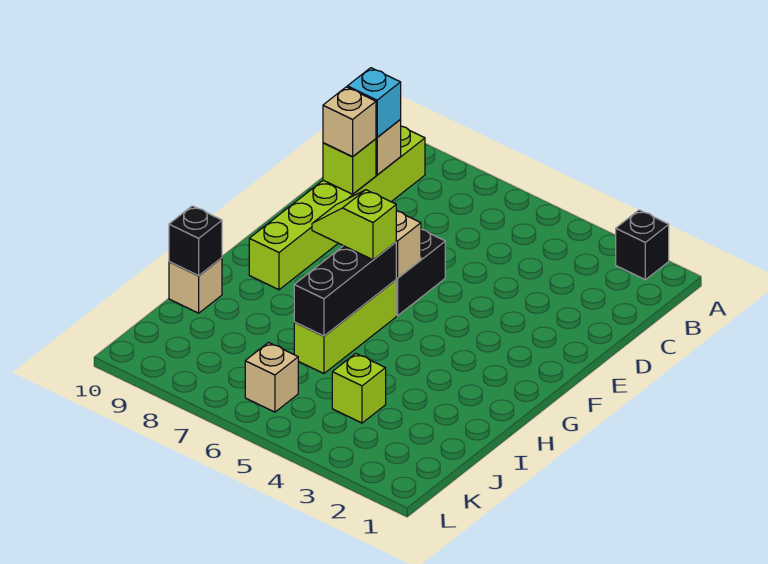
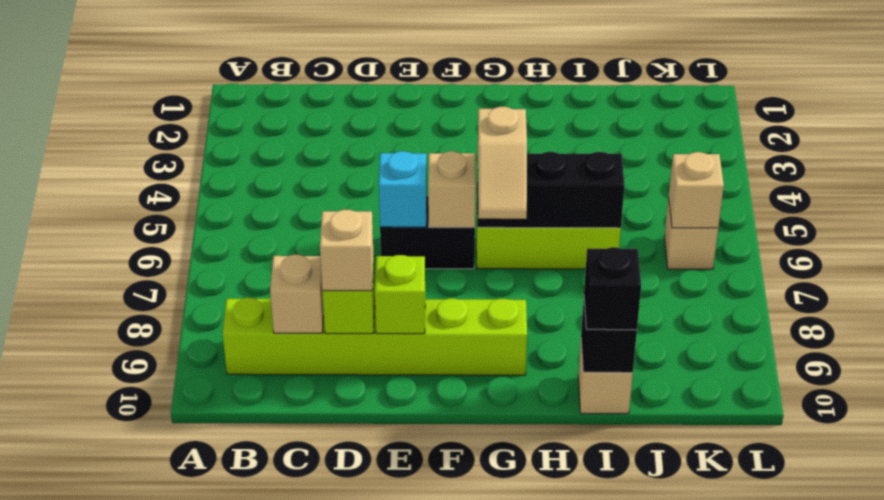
black brick A2 level 1 -> black brick I10 level 3
cyan brick C9 level 3 -> cyan brick E6 level 2
lime slope G6:G7 level 3 top 6 -> tan slope G6:G7 level 3 top 6
lime brick J4 level 1 -> lime brick E9 level 2
none -> tan brick K6 level 2

